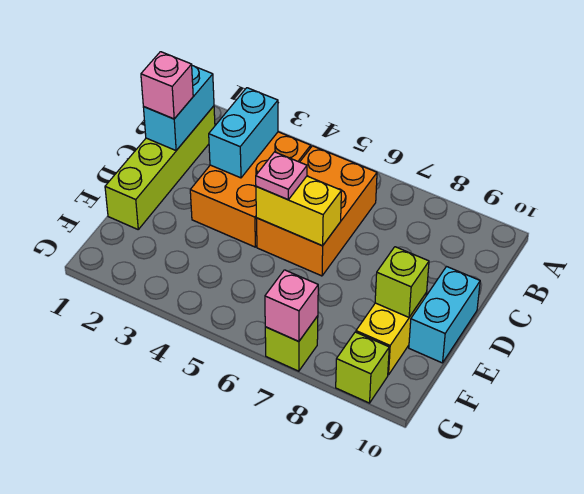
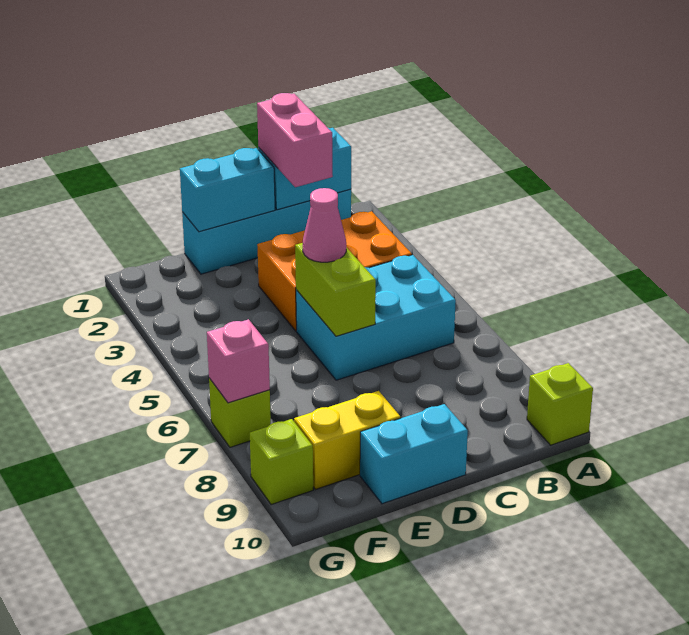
lime brick B1:E1 level 1 -> cyan brick B1:E1 level 1
cyan brick B3:C3 level 2 -> cyan brick D1:E1 level 2
orange brick B5:D6 level 1 -> cyan brick B5:D6 level 1
pink brick C1 level 3 -> pink brick C1:C2 level 3
yellow brick D5:D6 level 2 -> lime brick D5:D6 level 2
pink plate D5 level 3 -> pink cone D5 level 3
lime brick E9 level 2 -> lime brick A10 level 1

